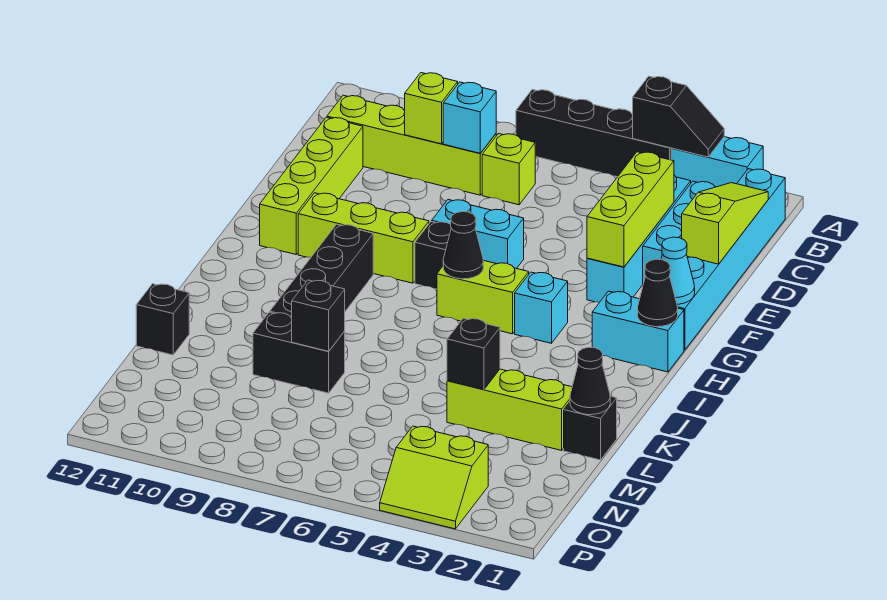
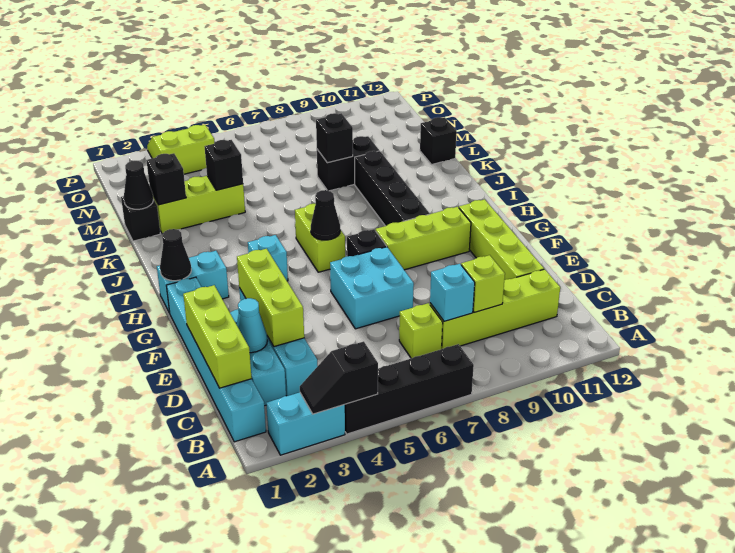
lime slope C1:E1 level 2 top E -> lime brick C1:E1 level 2
cyan brick F6:F7 level 1 -> cyan brick E6:F7 level 1
cyan cone G1 level 2 -> cyan cone D2 level 2
lime brick H5:H6 level 1 -> lime brick H6:I6 level 1
none -> black brick L2 level 2

